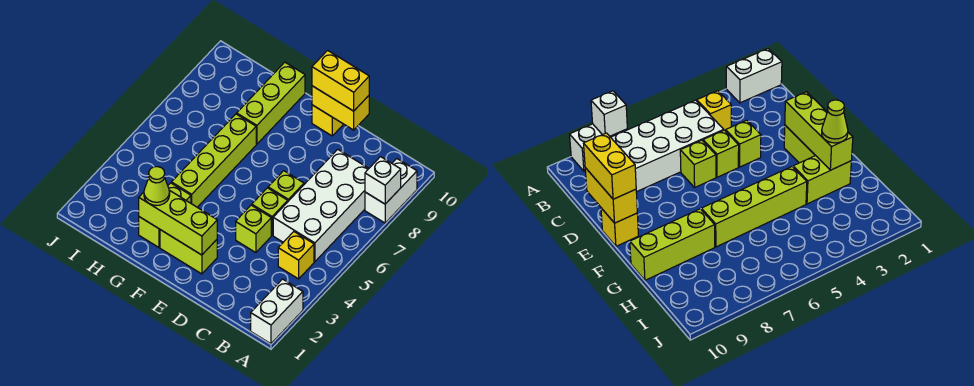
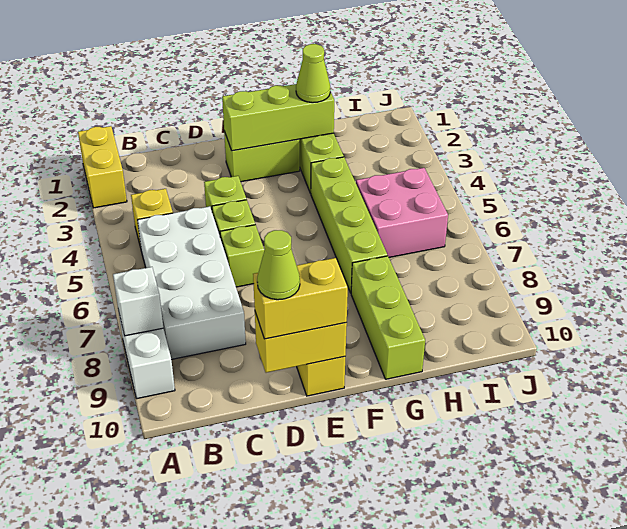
white brick A1:A2 level 1 -> yellow brick A1:A2 level 1
none -> lime cone D10 level 4
none -> pink brick H5:I6 level 1

